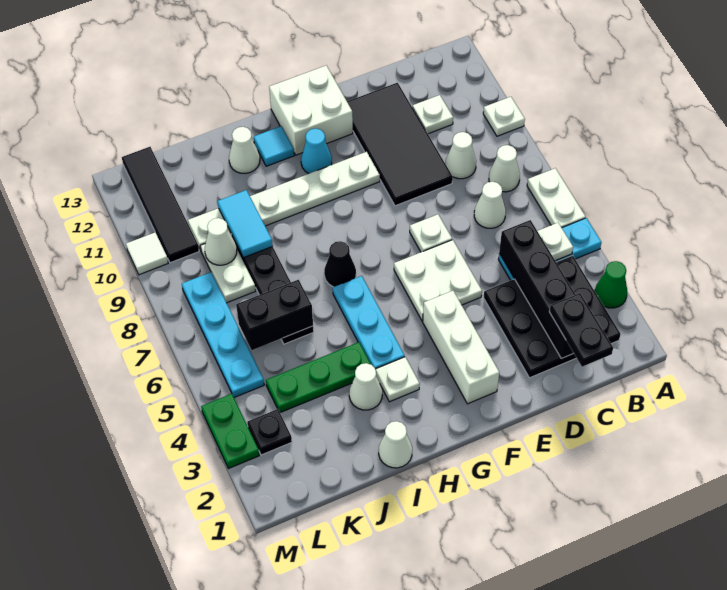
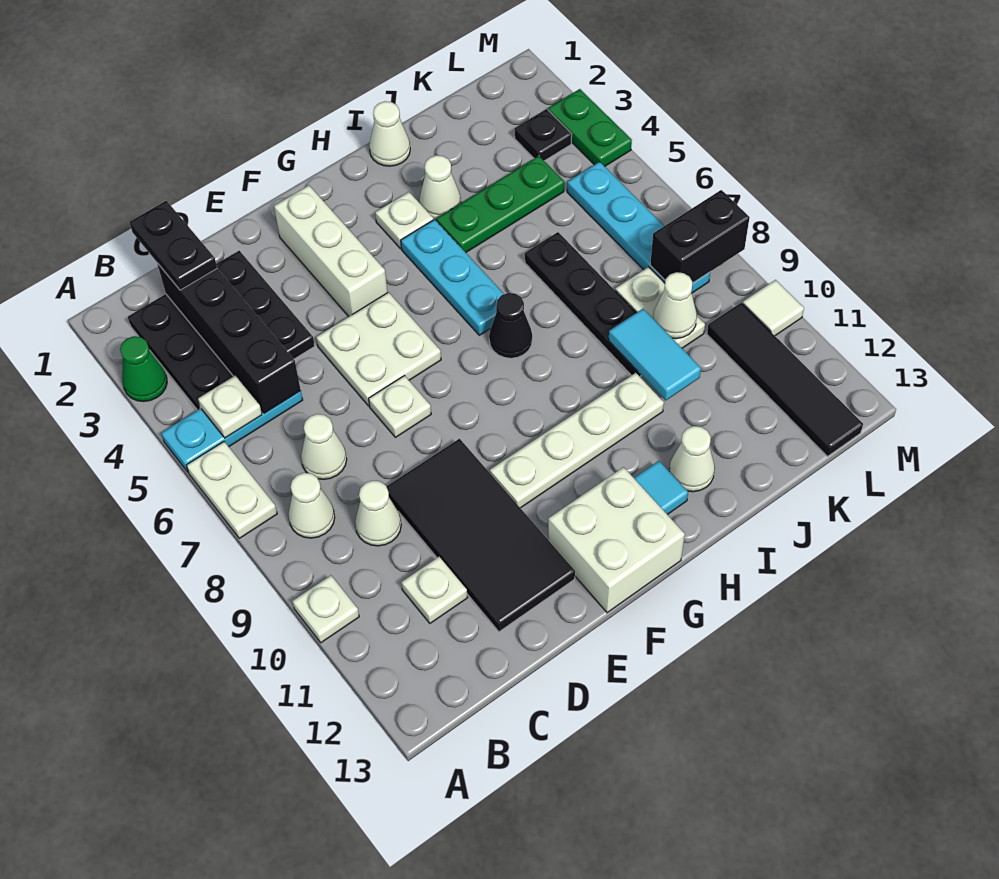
white plate F10:K10 level 1 -> white plate F10:I10 level 1
cyan cone G11 level 1 -> none
black brick J6:K6 level 2 -> black brick L8:M8 level 2

